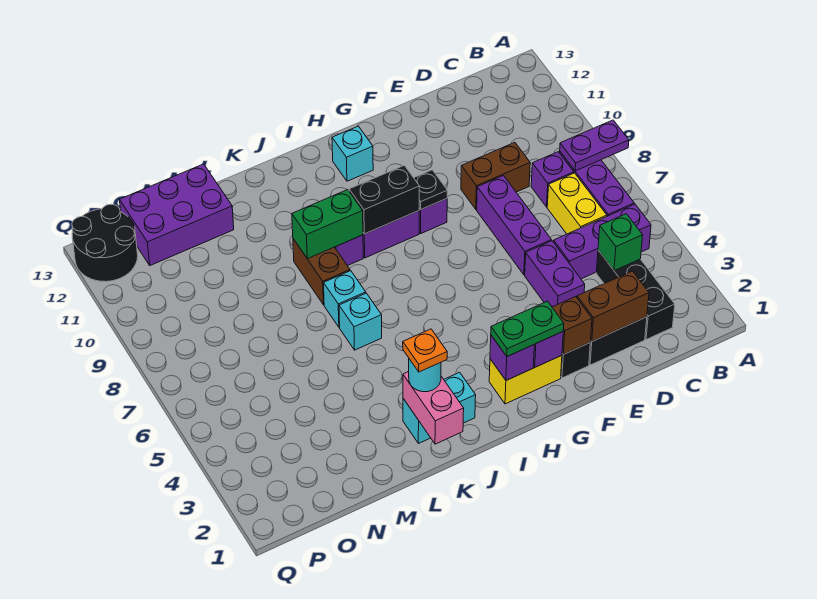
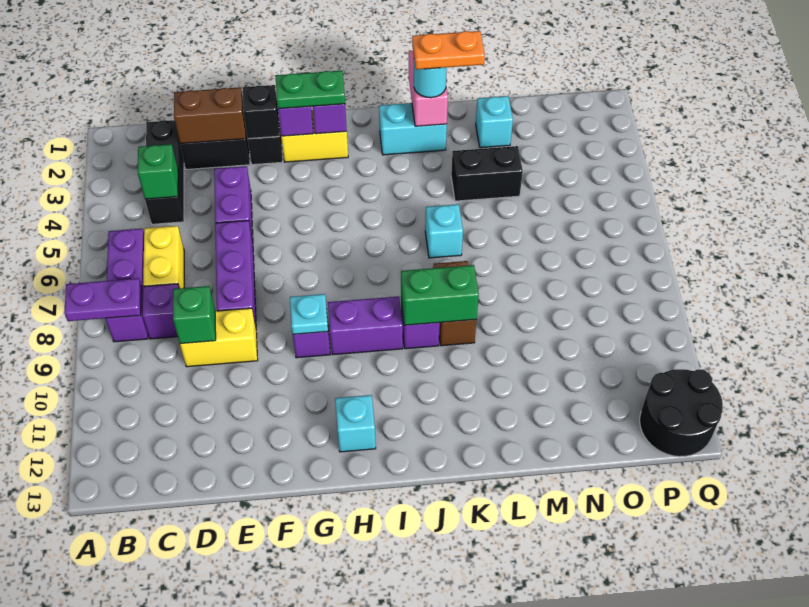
purple brick B5:D5 level 1 -> none
brown brick D9:E9 level 1 -> yellow brick D9:E9 level 1
none -> green brick D9 level 2
brown brick F2 level 2 -> black brick F2 level 2
black plate G9 level 2 -> cyan plate G9 level 2
black brick H9:I9 level 2 -> black brick L4:M4 level 1
orange plate K2 level 4 -> orange plate K2:L2 level 4
cyan brick K7 level 1 -> cyan brick M2 level 1
purple brick M12:O13 level 1 -> none

